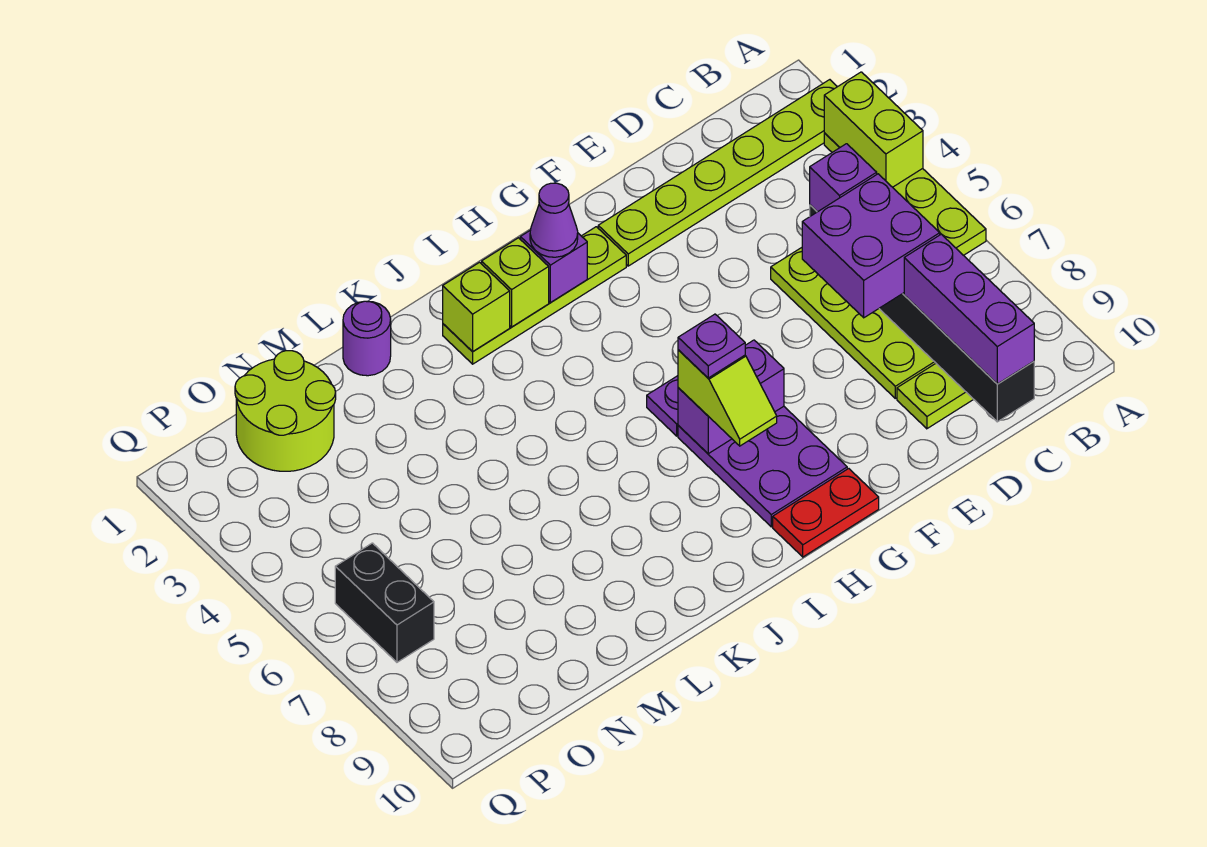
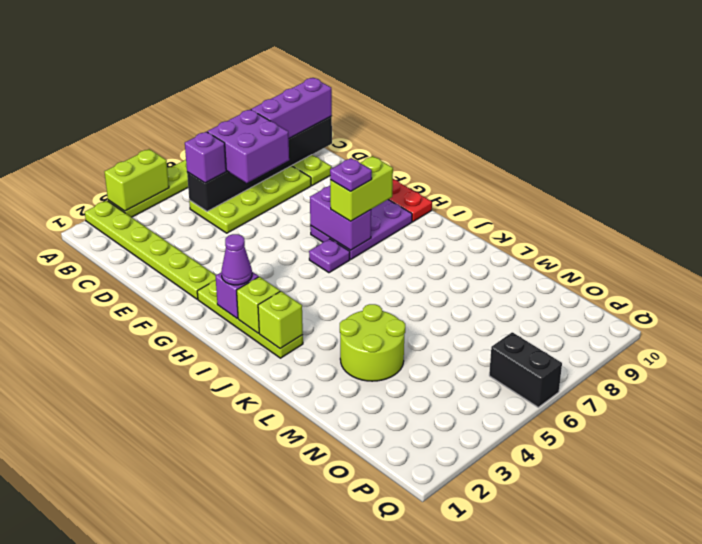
lime slope H7:H8 level 3 top 7 -> lime brick H7:H8 level 3
purple round brick L1 level 1 -> none
lime round brick N1:O2 level 1 -> lime round brick L3:M4 level 1
black brick P6:P7 level 1 -> black brick P6:Q6 level 1

